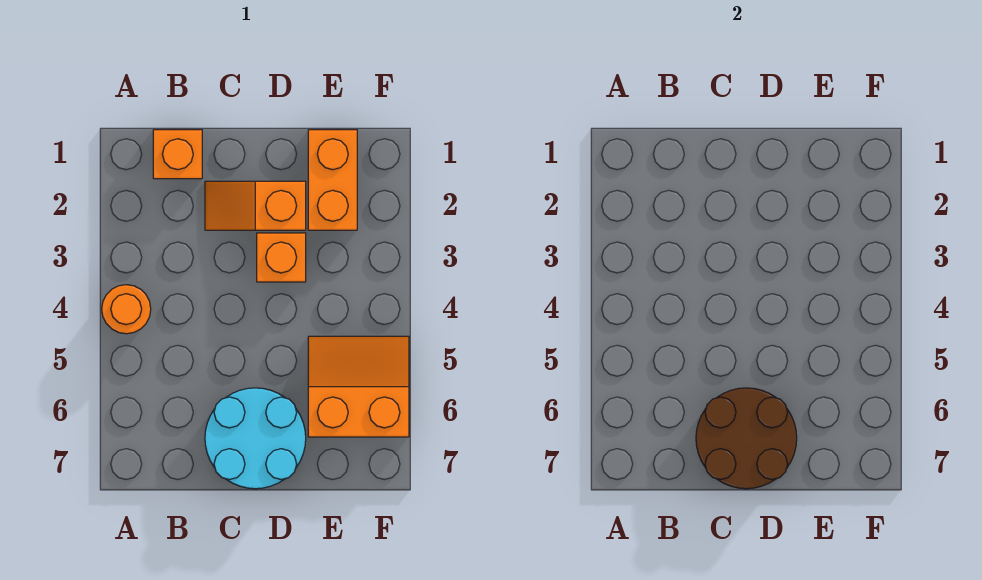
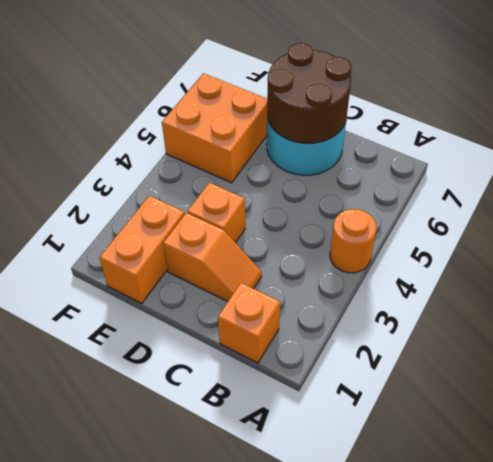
orange slope E5:F6 level 1 top 6 -> orange brick E5:F6 level 1

